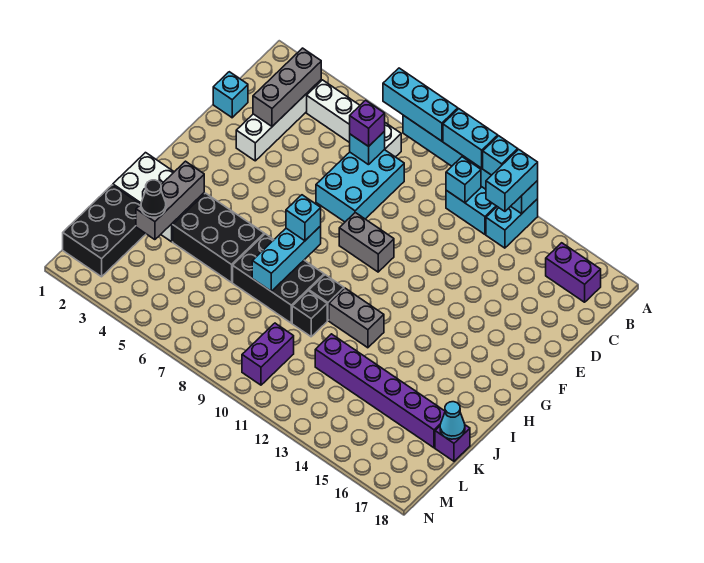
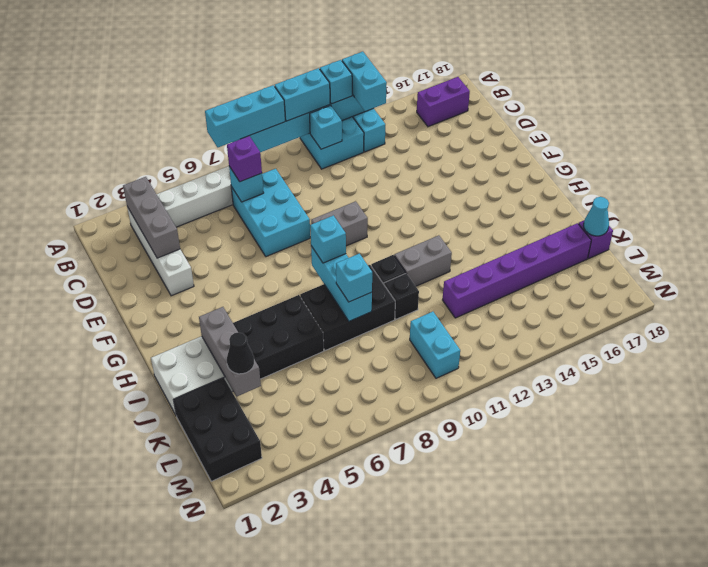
cyan brick D1 level 1 -> cyan brick J8 level 3
purple brick L10:M10 level 1 -> cyan brick L10:M10 level 1

